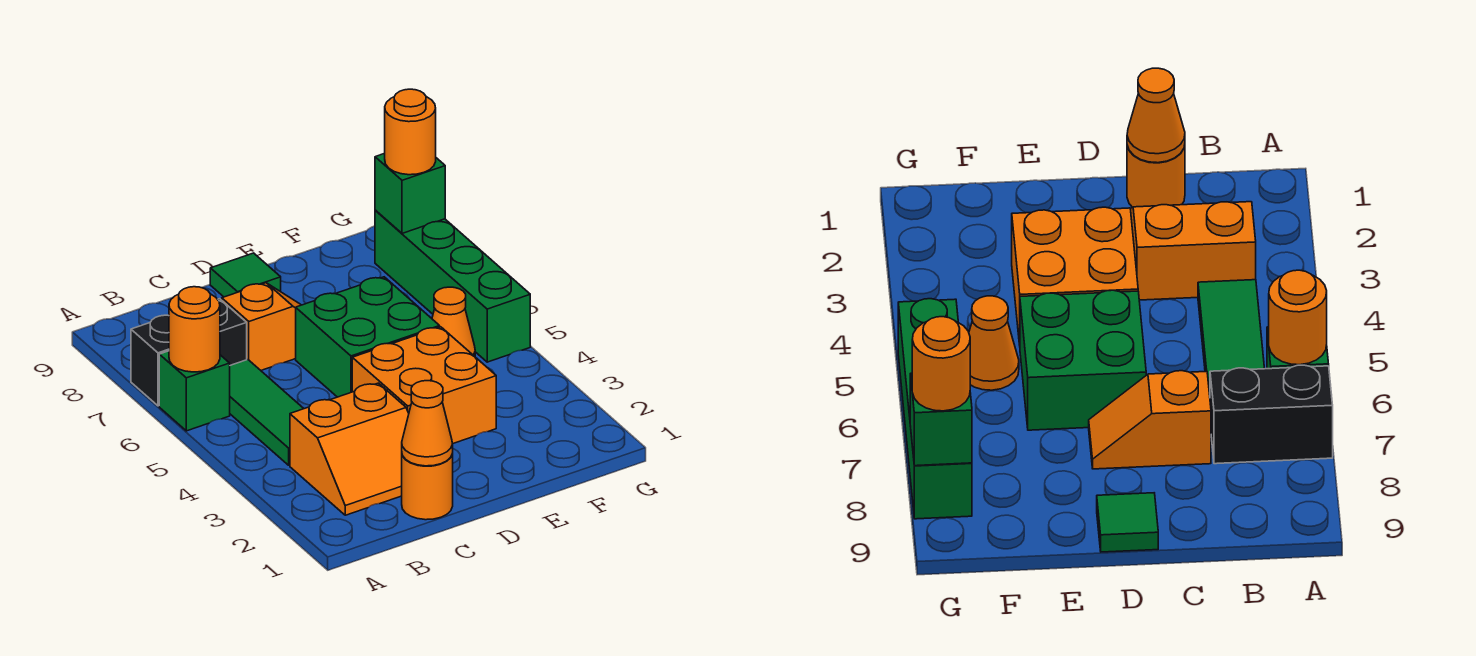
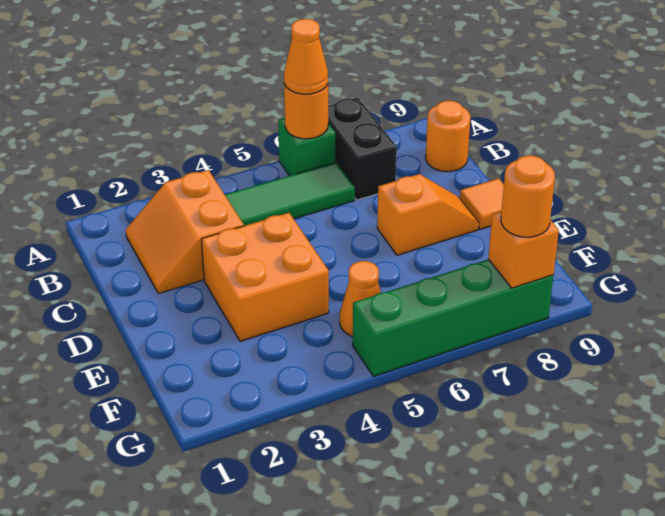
orange round brick C1 level 1 -> orange round brick B9 level 1
orange cone C1 level 2 -> orange cone A6 level 3
orange slope C7:D7 level 1 top C -> orange slope D7:D8 level 1 top 7
green brick D5:E6 level 1 -> none
green tile D9 level 1 -> orange tile D9 level 1
green brick G8 level 2 -> orange brick G8 level 2

